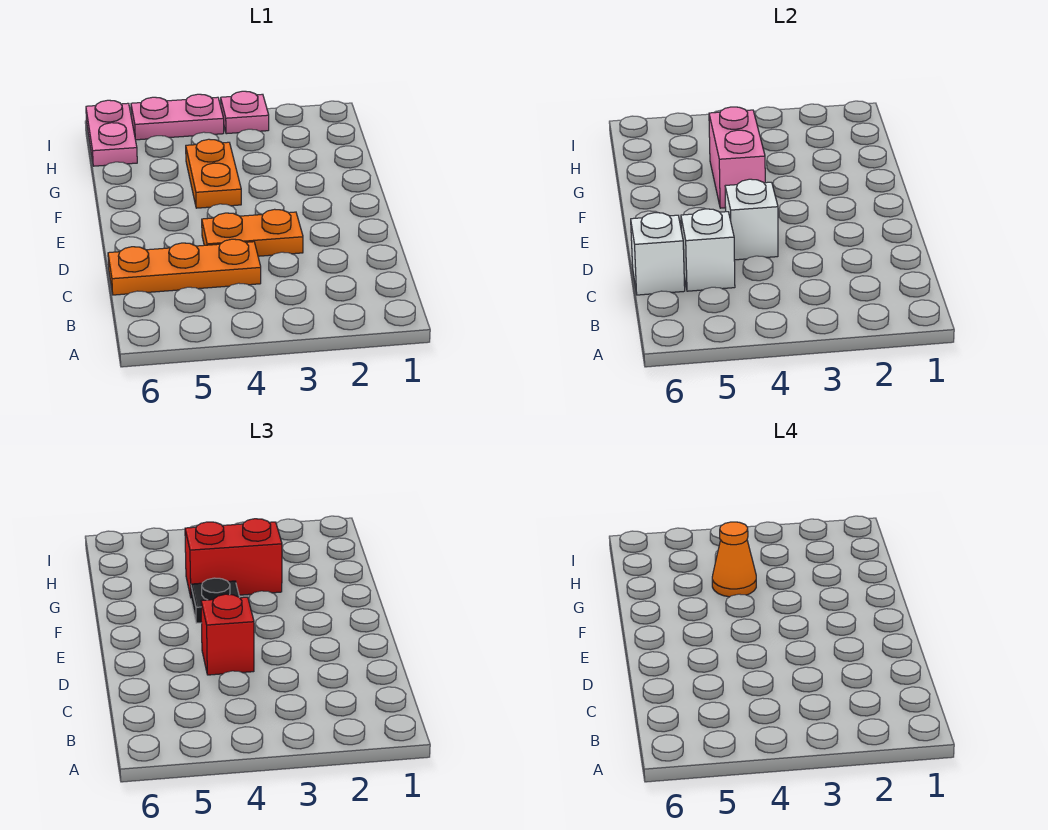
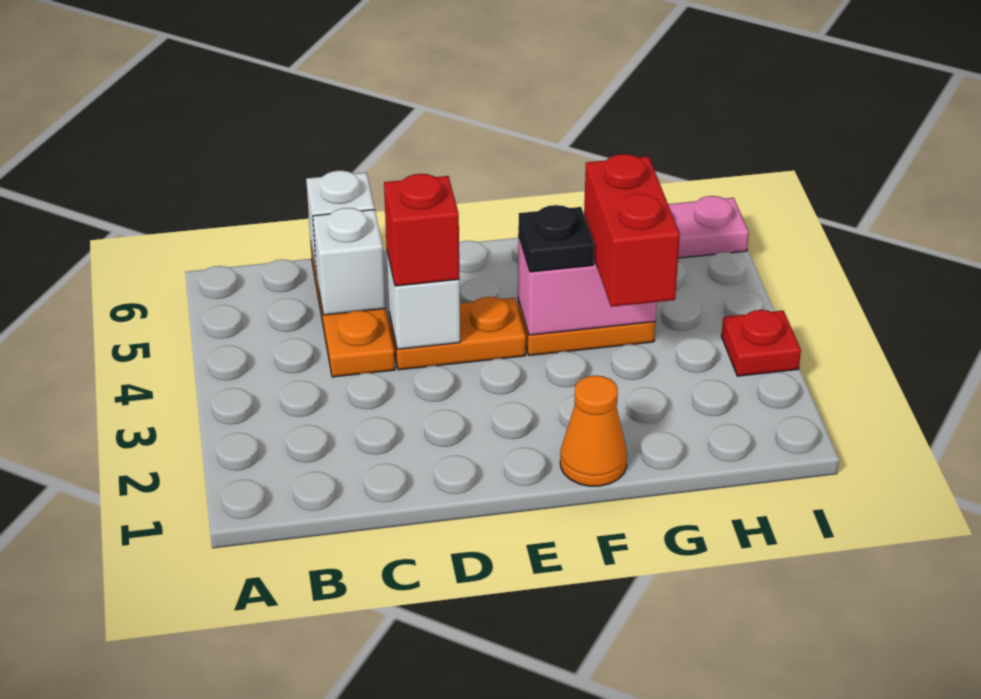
orange plate D3:D4 level 1 -> orange plate D4:E4 level 1
orange cone G4 level 4 -> orange cone F1 level 1
pink plate I3 level 1 -> red plate I3 level 1
pink plate I4:I5 level 1 -> none

